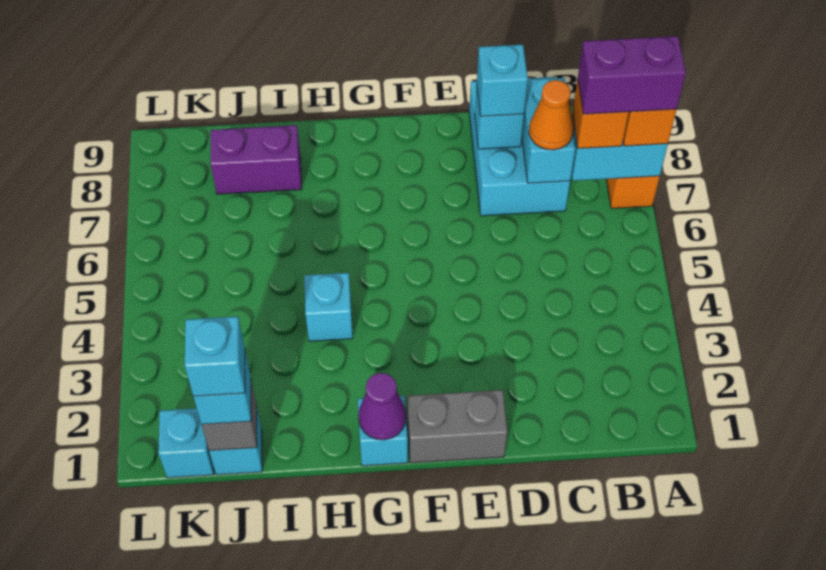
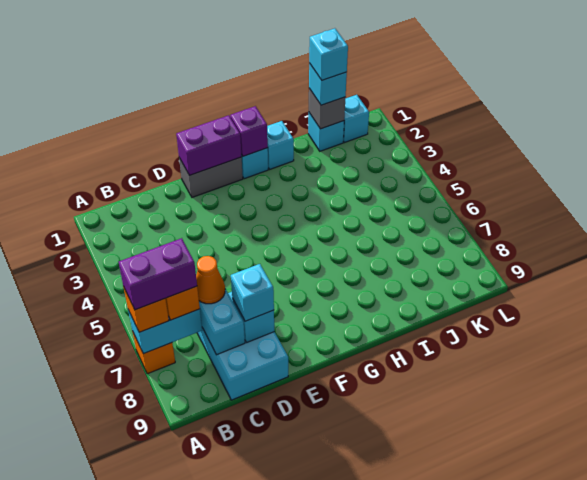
purple cone G1 level 2 -> purple brick G1 level 2
cyan brick H4 level 1 -> cyan brick H1 level 1
purple brick I8:J8 level 1 -> purple brick E1:F1 level 2

